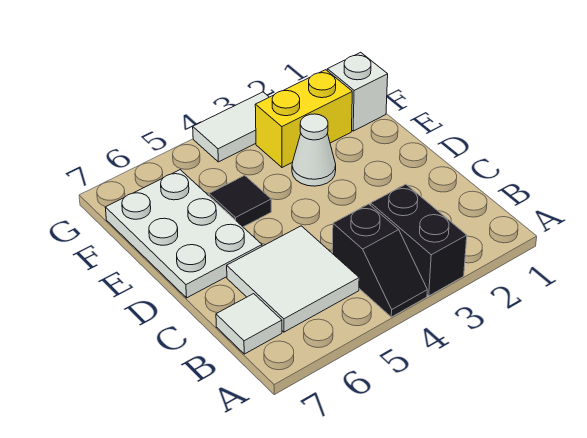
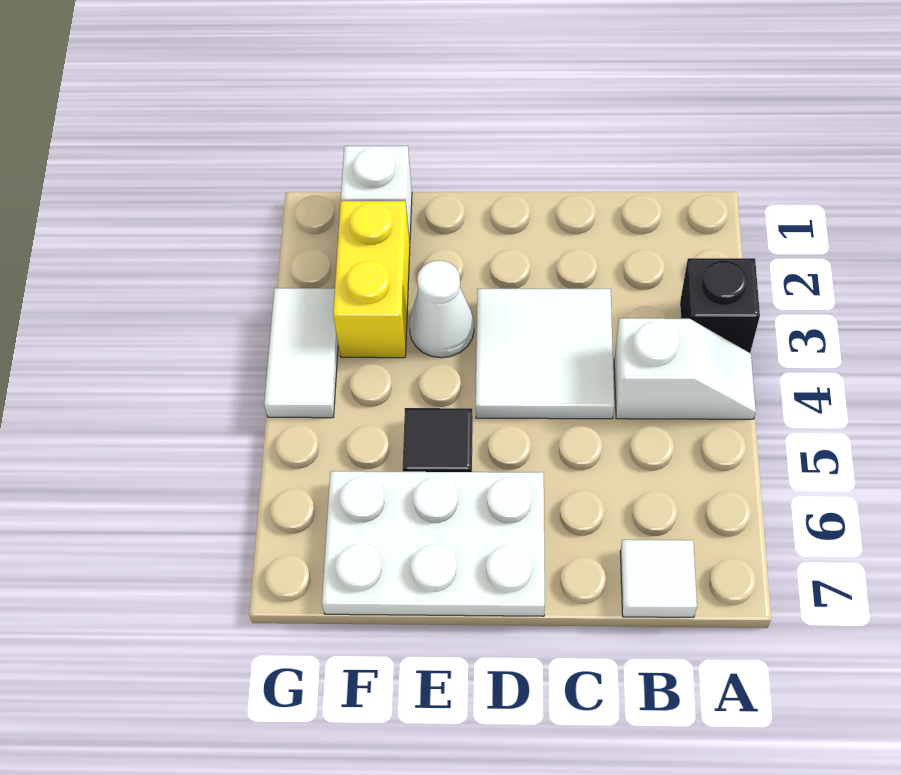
black brick A3:B3 level 1 -> black brick A3 level 1
black slope A4:B4 level 1 top B -> white slope A4:B4 level 1 top B
white tile B5:C6 level 1 -> white tile C3:D4 level 1

